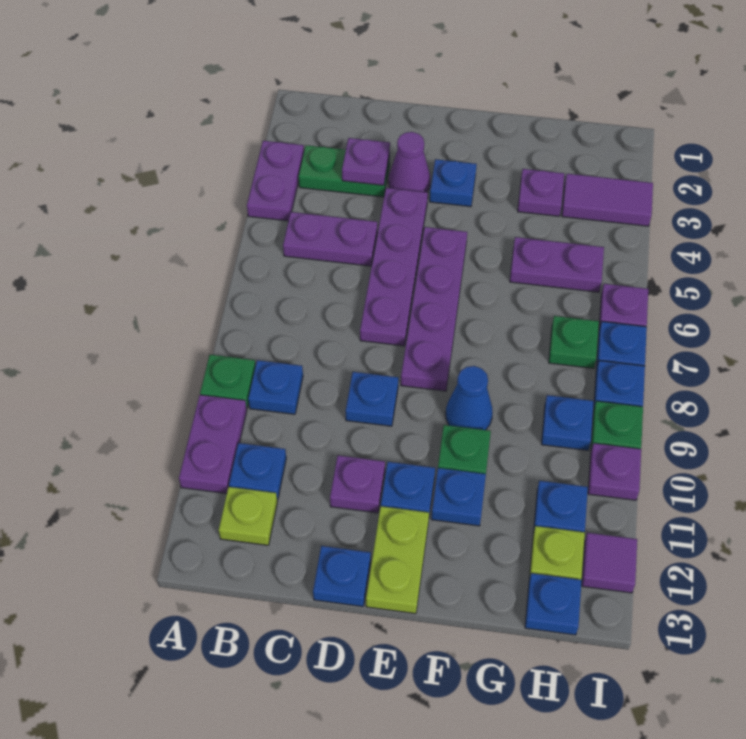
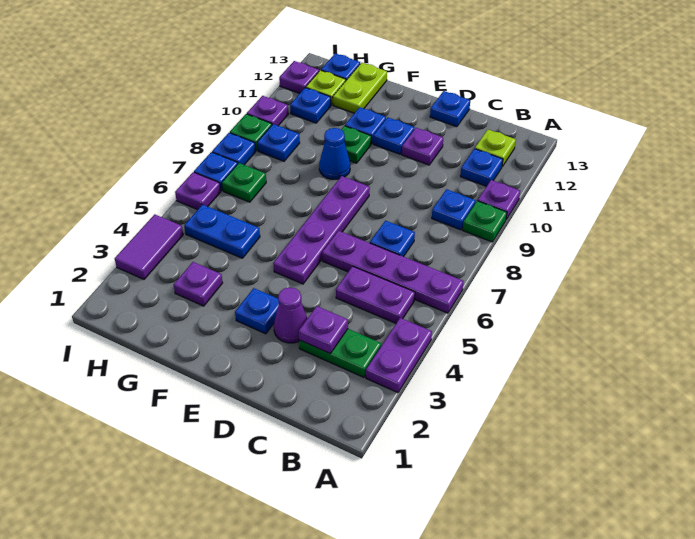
purple plate A10:A11 level 1 -> purple plate A10 level 1
purple plate D4:D7 level 1 -> purple plate A6:D6 level 1
blue plate D9 level 1 -> blue plate C7 level 1
lime plate E12:E13 level 1 -> lime plate G12:G13 level 1
purple plate G5:H5 level 1 -> blue plate G5:H5 level 1
purple tile H3:I3 level 1 -> purple tile I3:I4 level 1
purple tile I12 level 1 -> purple plate I12 level 1

